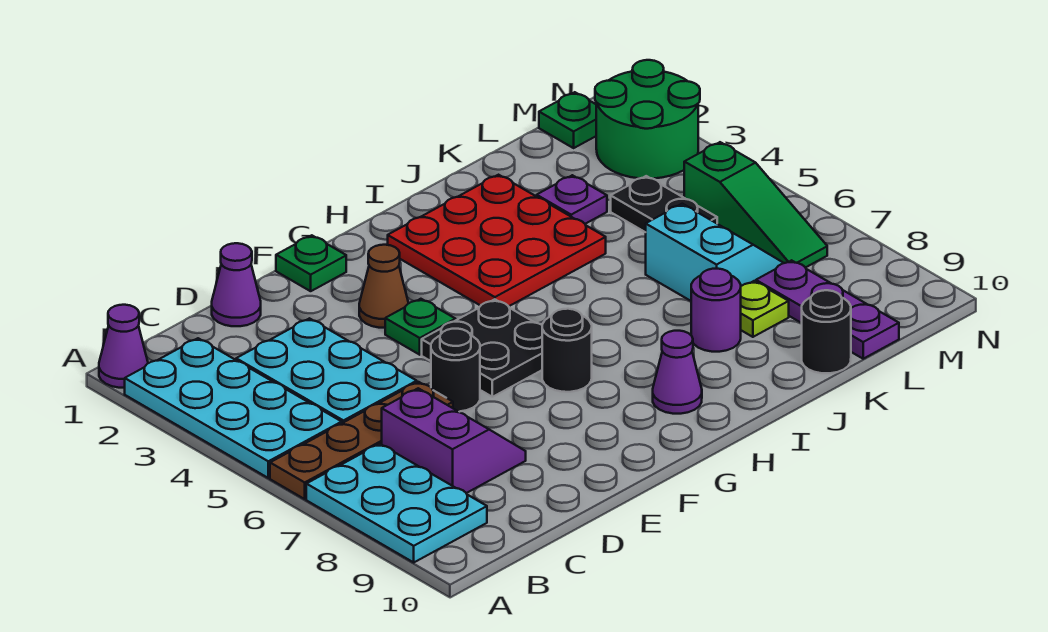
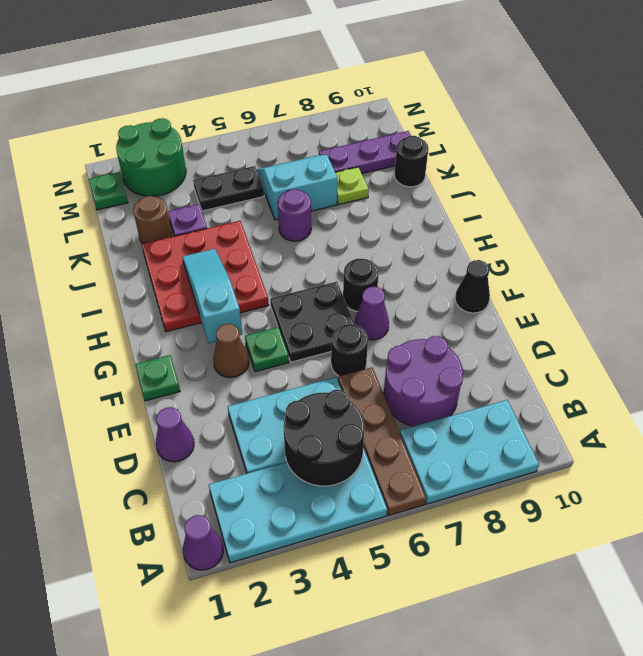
none -> black round brick B4:C5 level 2
purple slope C7:D8 level 1 top C -> purple round brick C7:D8 level 1
none -> black cone F10 level 1
none -> cyan slope G3:I3 level 2 top G
purple cone H9 level 1 -> purple cone F7 level 1
purple round brick J8 level 1 -> purple round brick J6 level 1
none -> brown round brick K2 level 1
green slope M5:M7 level 1 top 5 -> none

